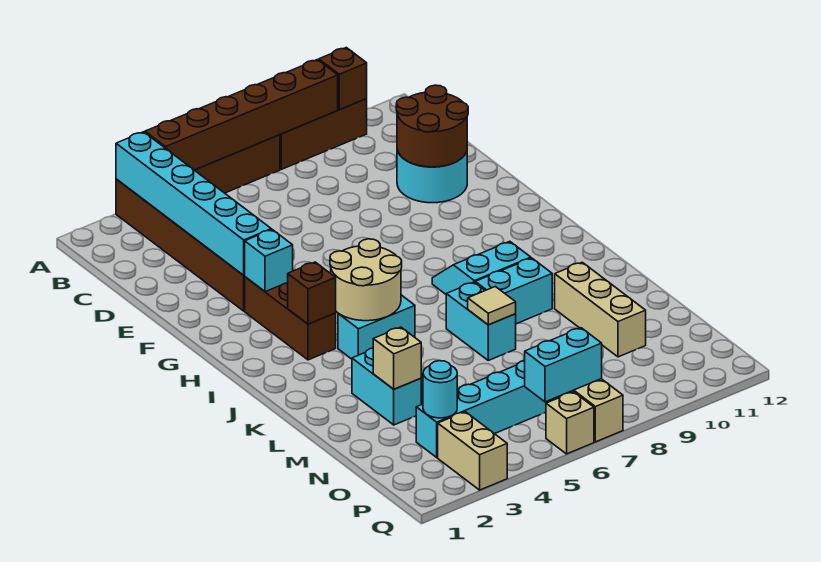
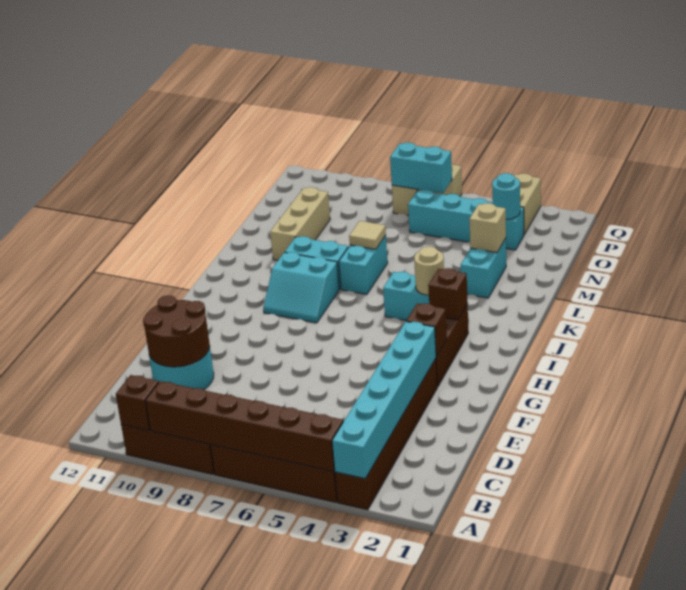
cyan brick G3 level 2 -> brown brick G3 level 2
tan round brick I4:J5 level 2 -> tan round brick J4 level 2

